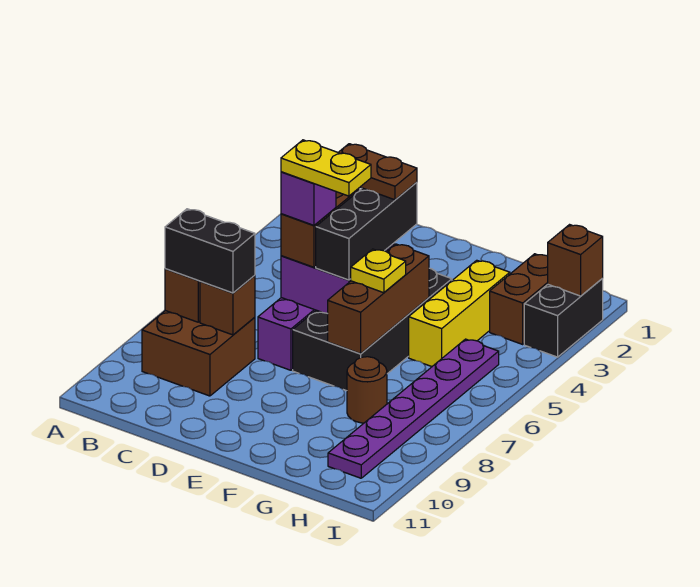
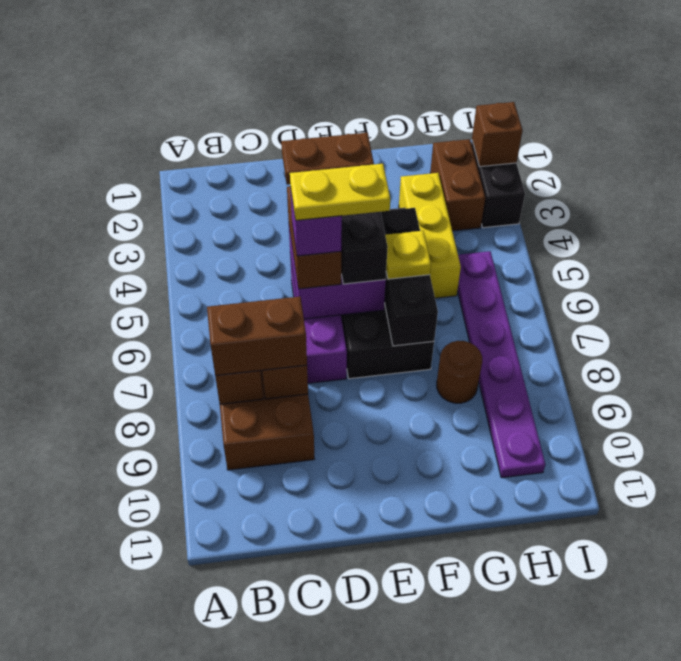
black brick B8:C8 level 3 -> brown brick B8:C8 level 3
brown brick F5:F7 level 2 -> black brick F5:F7 level 2

